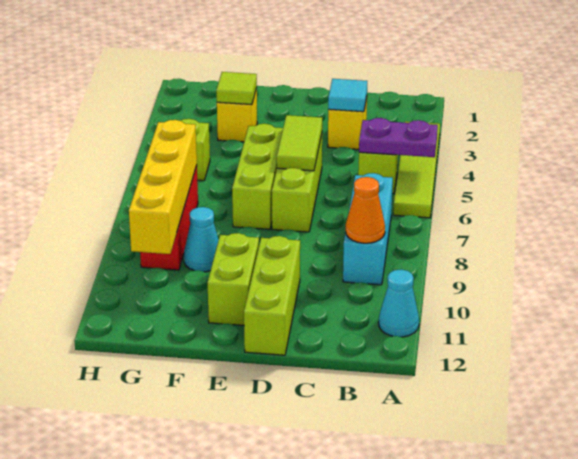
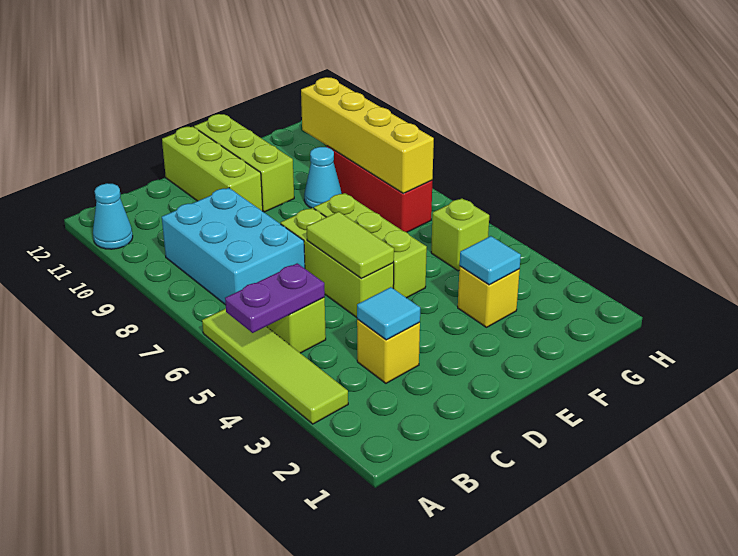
cyan brick B7:B9 level 1 -> cyan brick B7:C9 level 1
orange cone B9 level 2 -> none
lime brick E10:E11 level 1 -> lime brick E10:E12 level 1
lime tile F3 level 2 -> cyan tile F3 level 2

